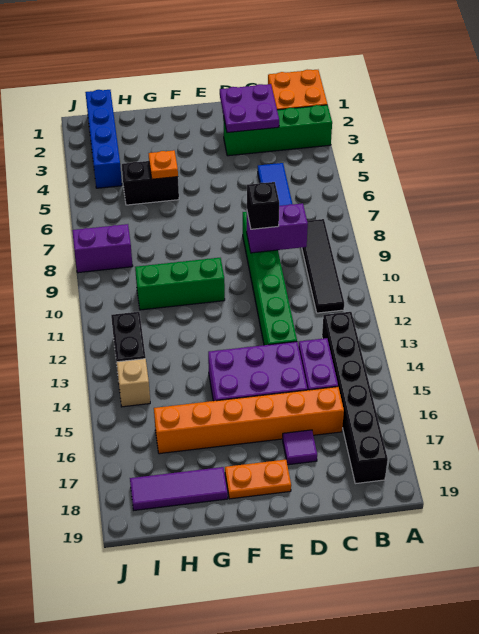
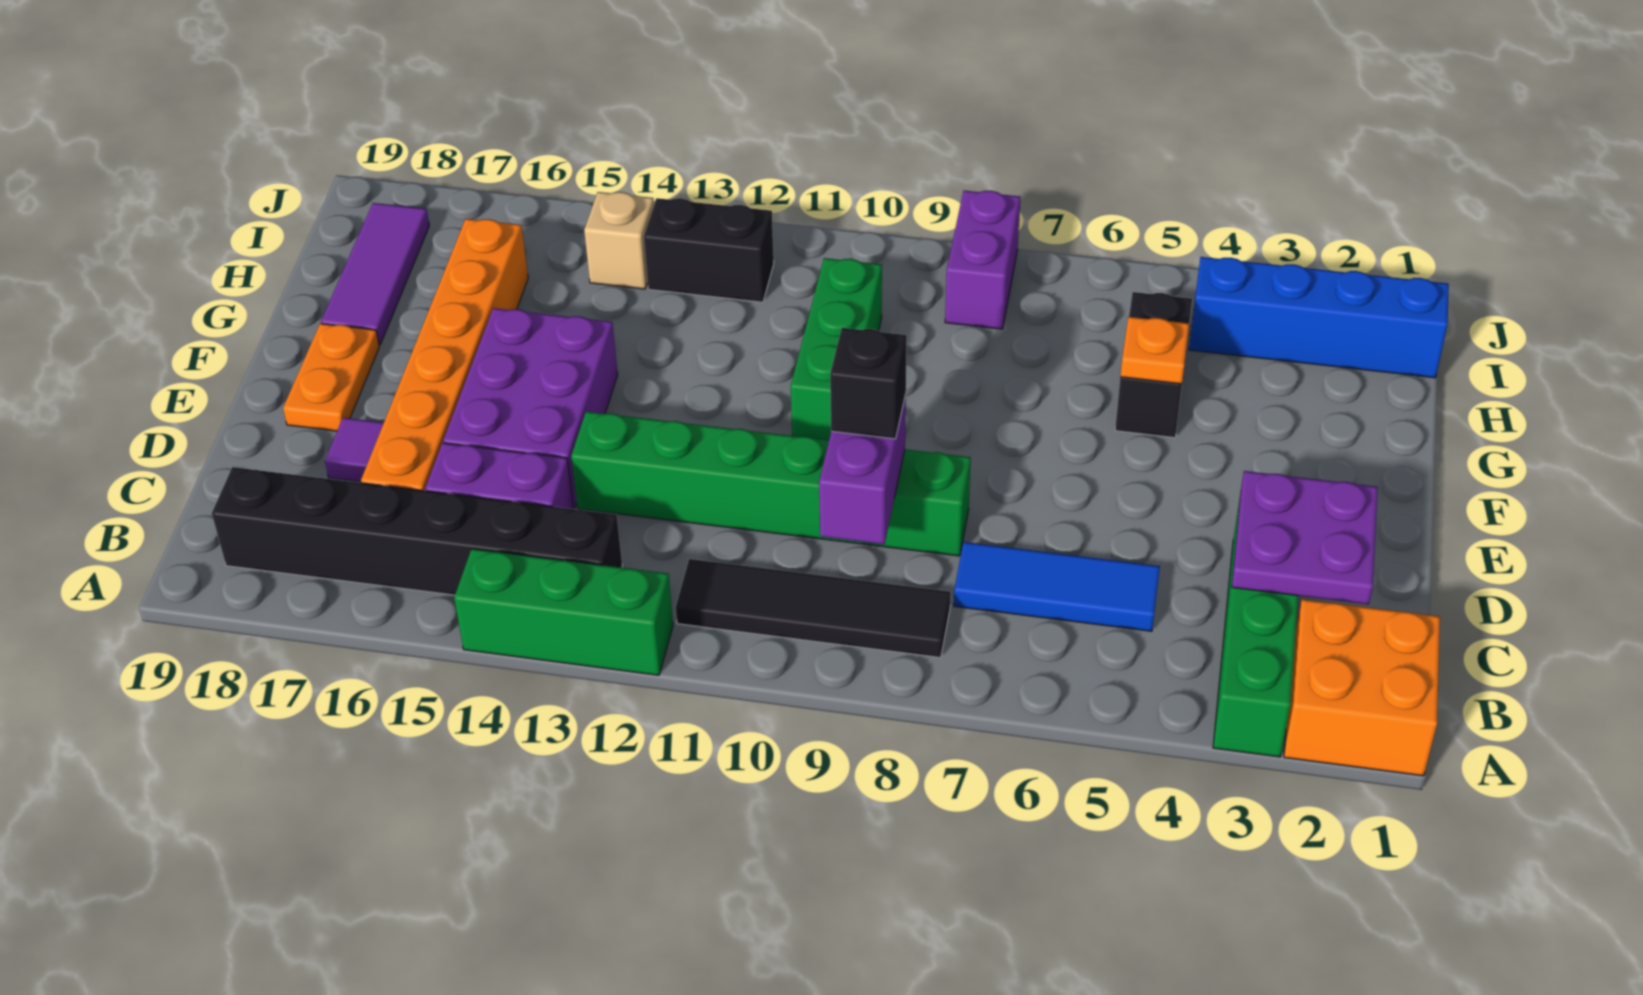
none -> green brick A12:A14 level 1

